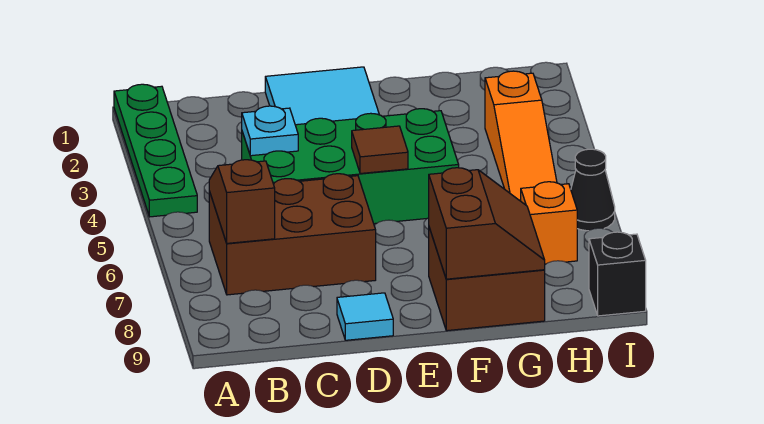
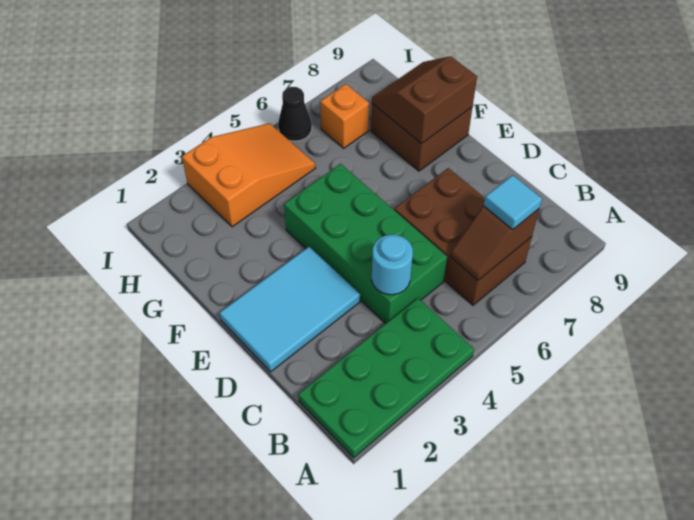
green plate A1:A4 level 1 -> green plate A1:B4 level 1
cyan plate C4 level 2 -> cyan round brick C4 level 2
cyan tile D9 level 1 -> cyan tile B7 level 3
brown tile E5 level 2 -> none
orange slope H3:H5 level 1 top 3 -> orange slope H3:I5 level 1 top 3
black brick I9 level 1 -> none

